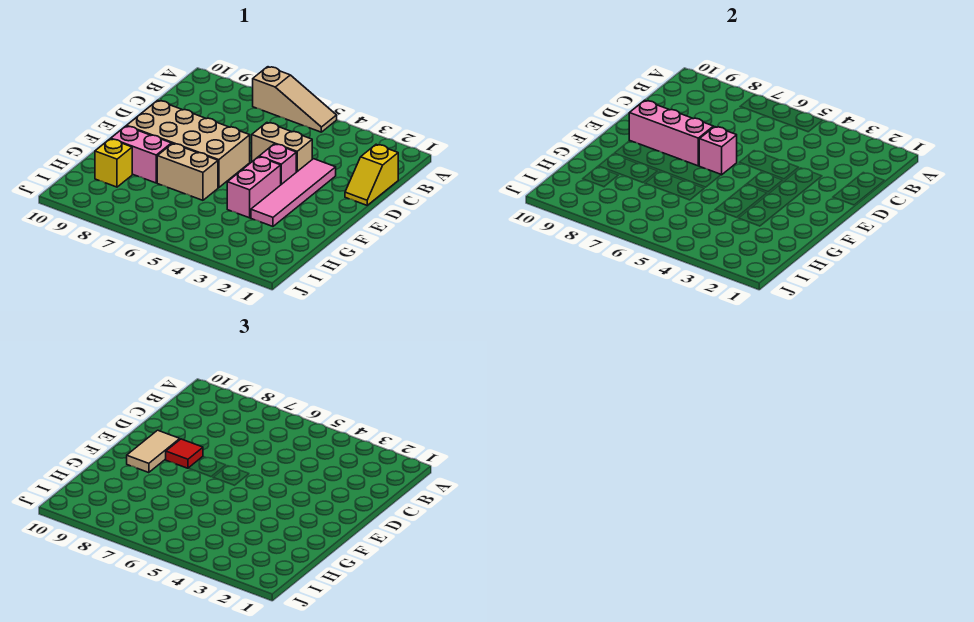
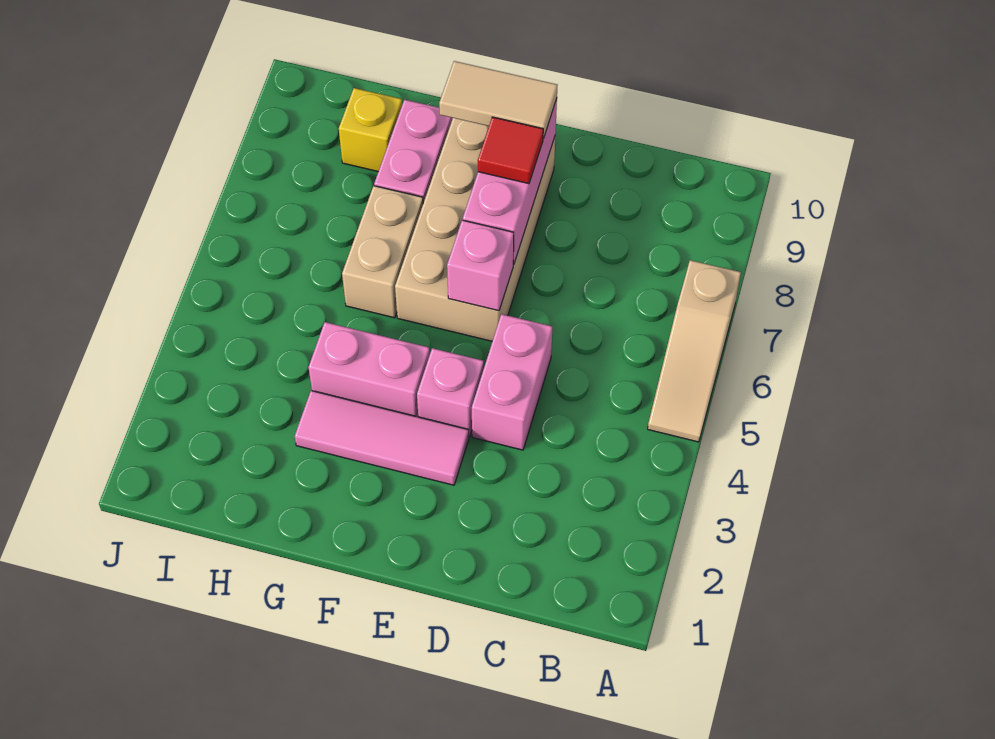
yellow slope C1:D1 level 1 top C -> none
pink tile D3:G3 level 1 -> pink tile E3:G3 level 1
tan brick D4:D5 level 1 -> pink brick D4:D5 level 1

